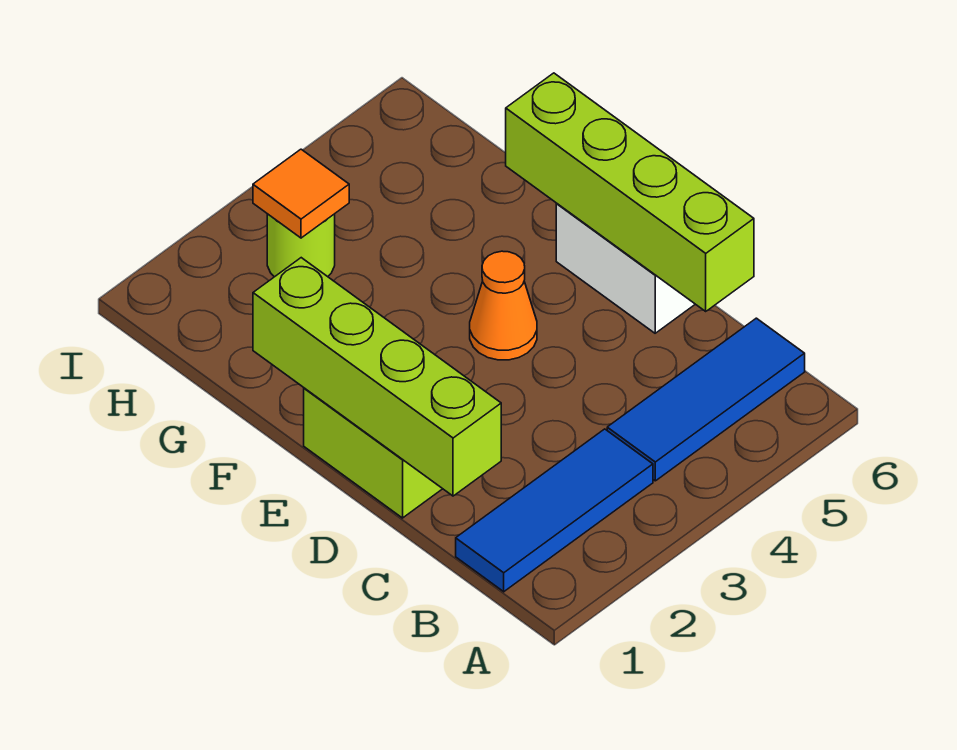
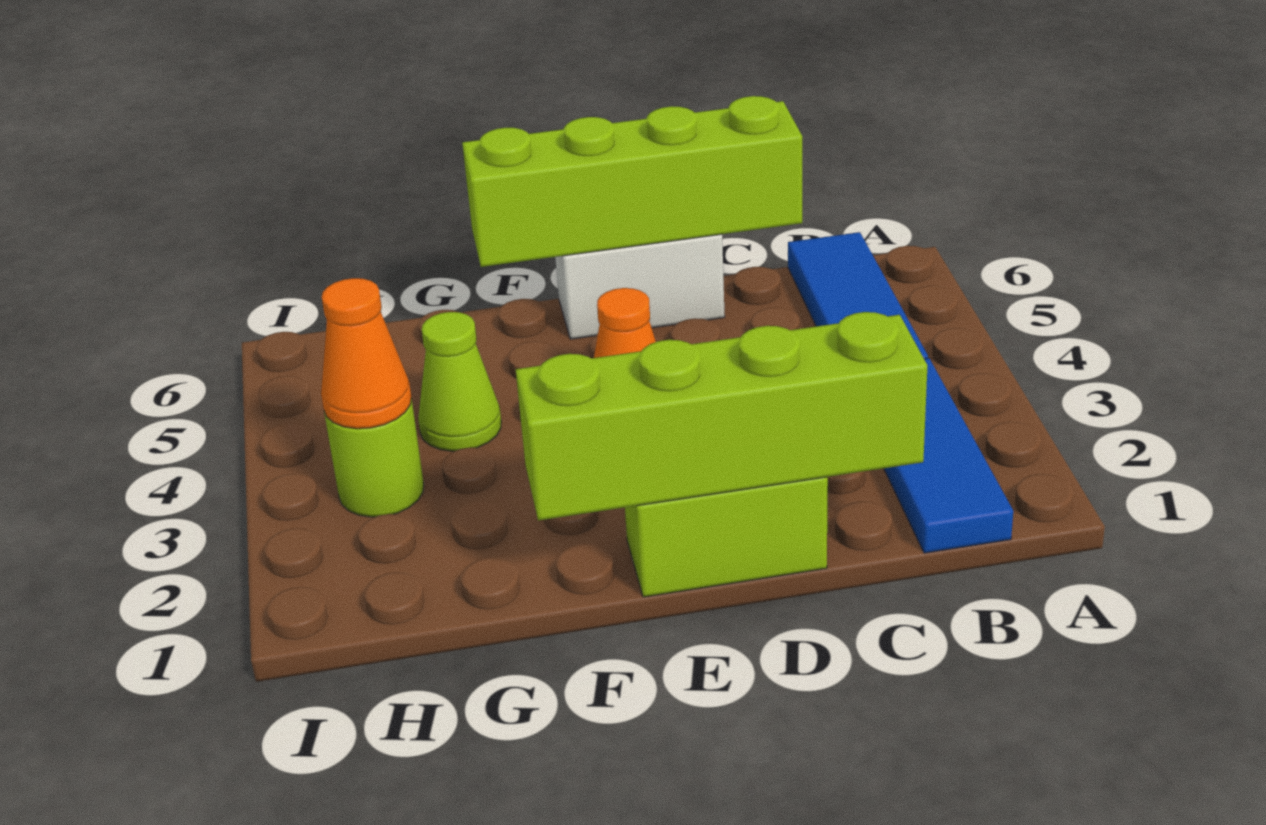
none -> lime cone G4 level 1
orange tile H3 level 2 -> orange cone H3 level 2

